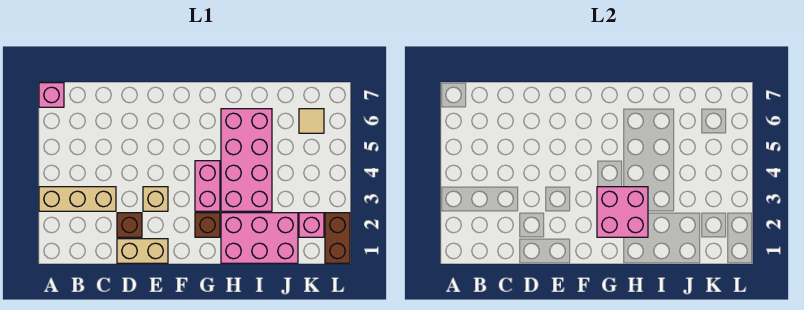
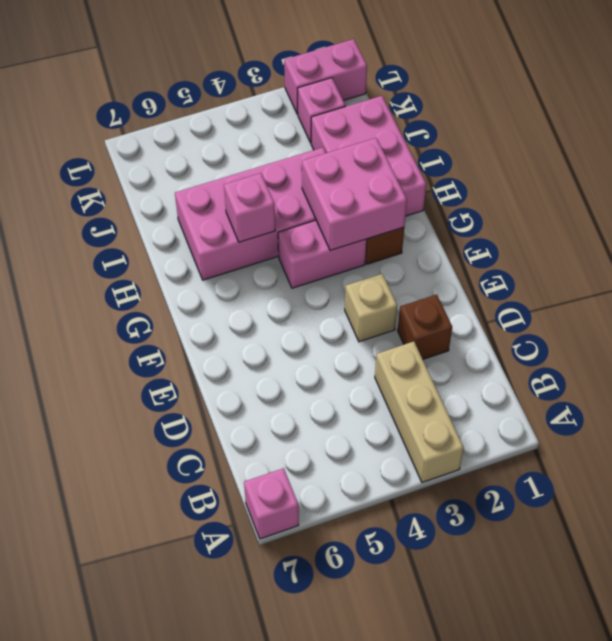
tan brick D1:E1 level 1 -> none
none -> pink brick H5 level 2
tan tile K6 level 1 -> none
brown brick L1:L2 level 1 -> pink brick L1:L2 level 1

